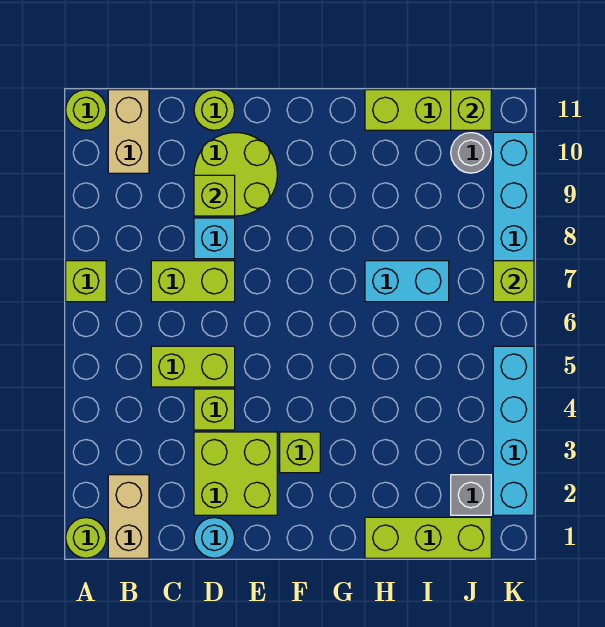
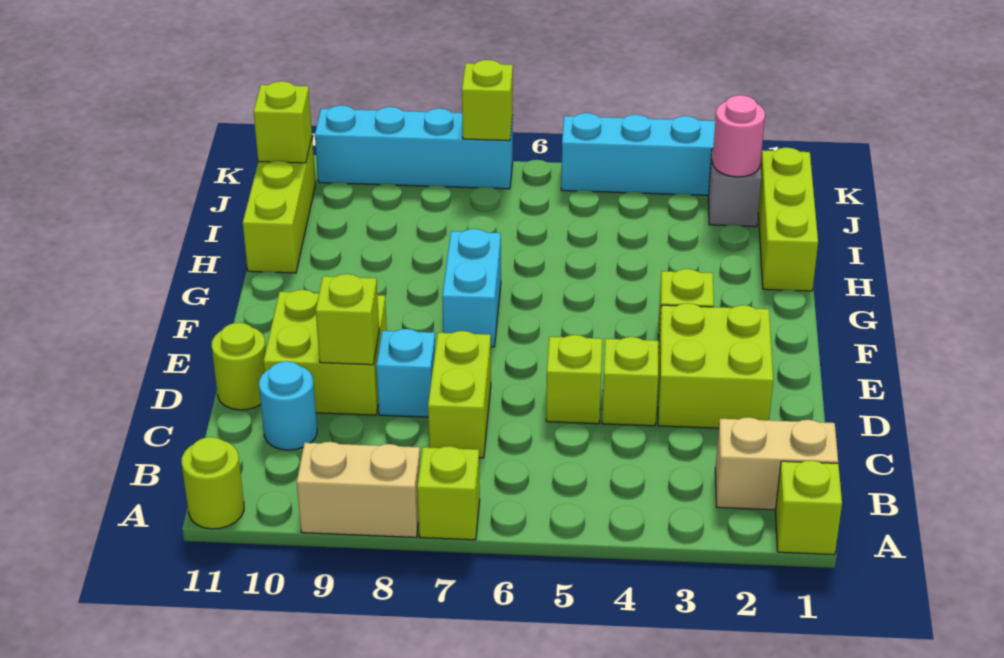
lime round brick A1 level 1 -> lime brick A1 level 1
tan brick B10:B11 level 1 -> tan brick A8:A9 level 1
lime brick C5:D5 level 1 -> lime brick D5 level 1
cyan round brick D1 level 1 -> cyan round brick C10 level 1
lime round brick D9:E10 level 1 -> lime brick D9:E10 level 1
cyan brick H7:I7 level 1 -> cyan brick F7:G7 level 1
none -> pink round brick J2 level 2
grey round brick J10 level 1 -> none

